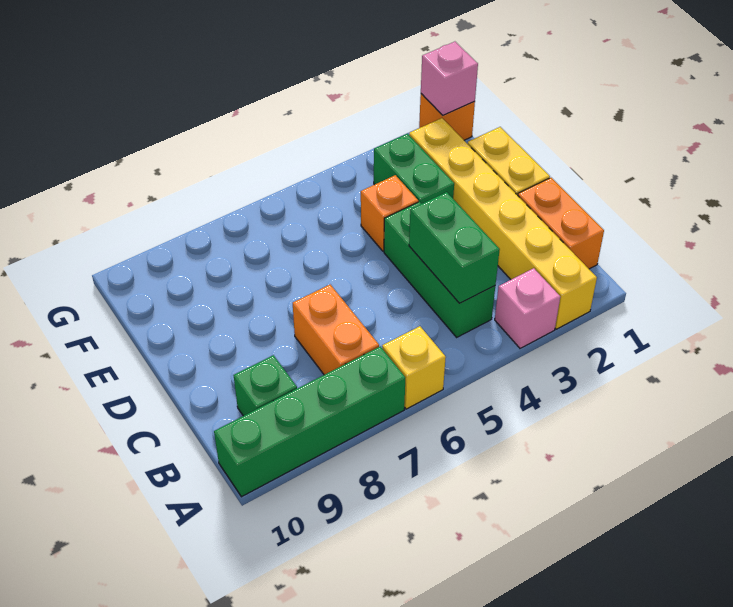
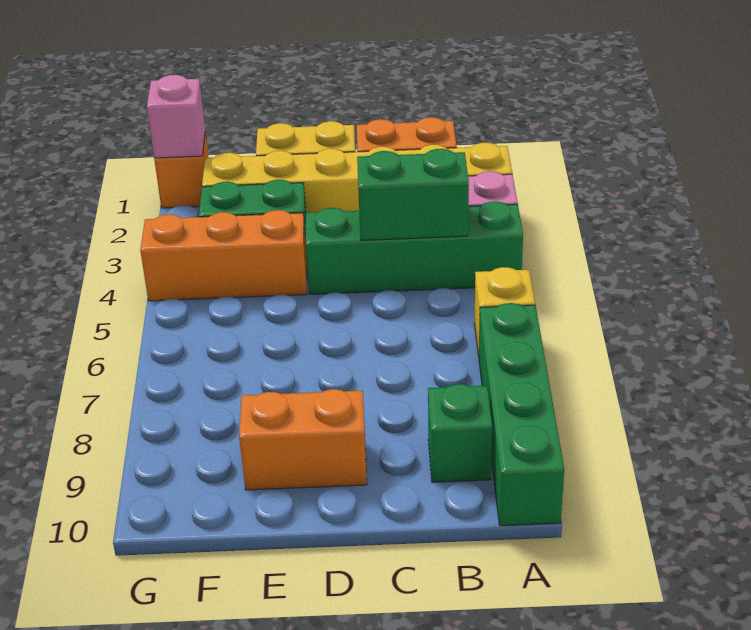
green brick B4:D4 level 1 -> green brick A4:D4 level 1
orange brick B7:C7 level 1 -> orange brick D9:E9 level 1
orange brick E4 level 1 -> orange brick E4:G4 level 1

